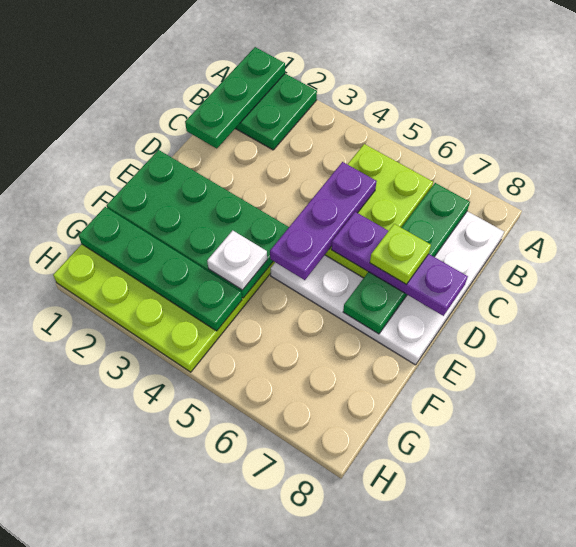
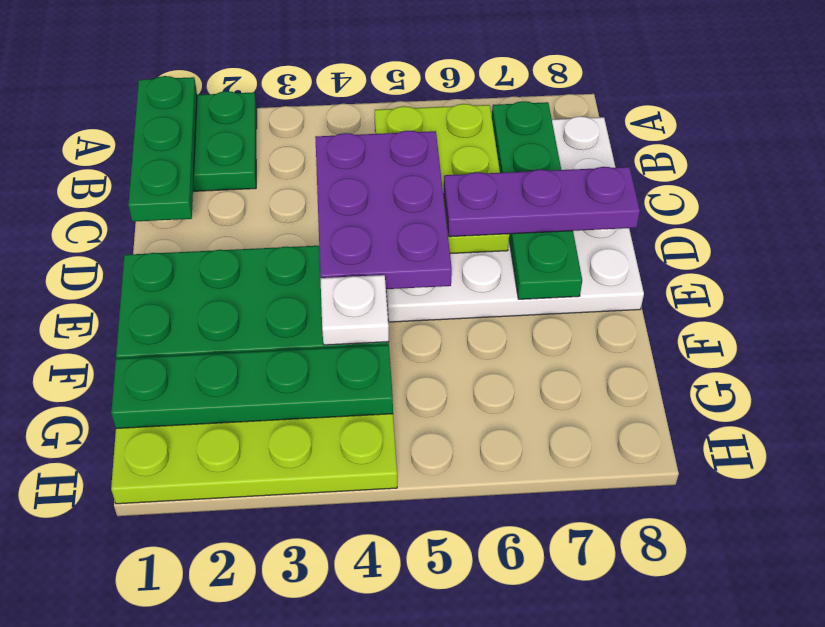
purple plate C5:E5 level 3 -> purple plate C4:E5 level 3
lime plate D7 level 4 -> none

